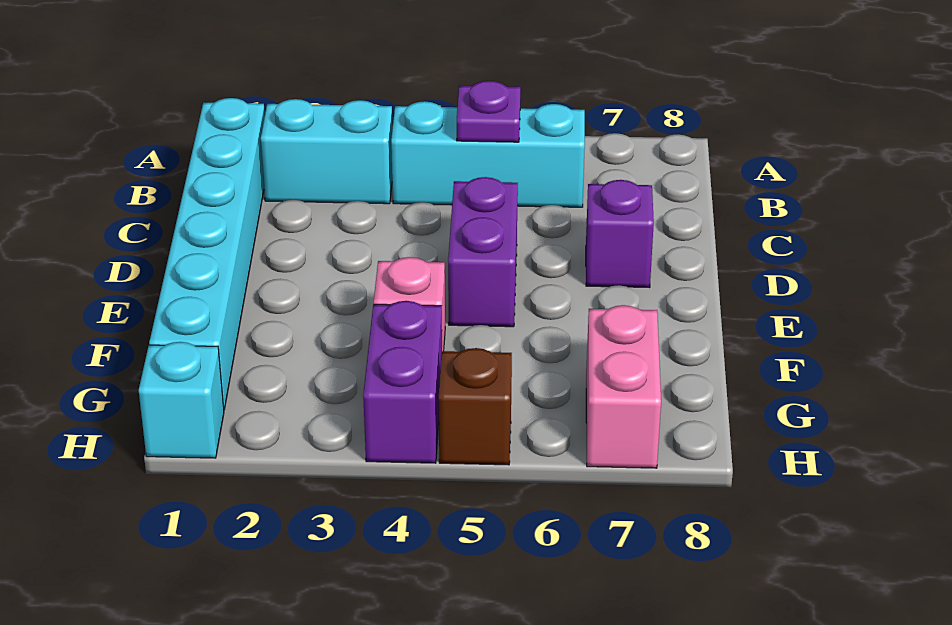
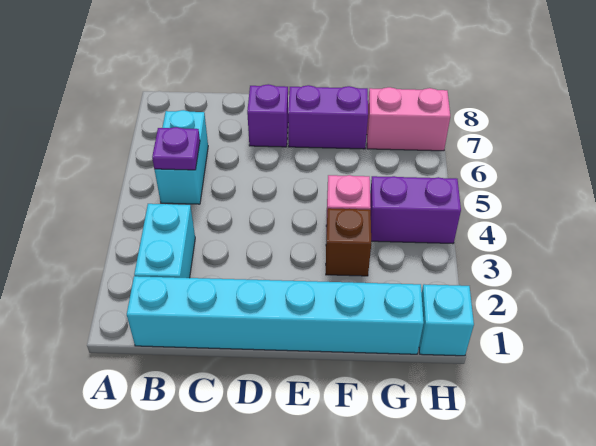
cyan brick B4:B6 level 1 -> cyan brick B5:B6 level 1
purple brick D5:E5 level 1 -> purple brick E7:F7 level 1
brown brick H5 level 1 -> brown brick F3 level 1

